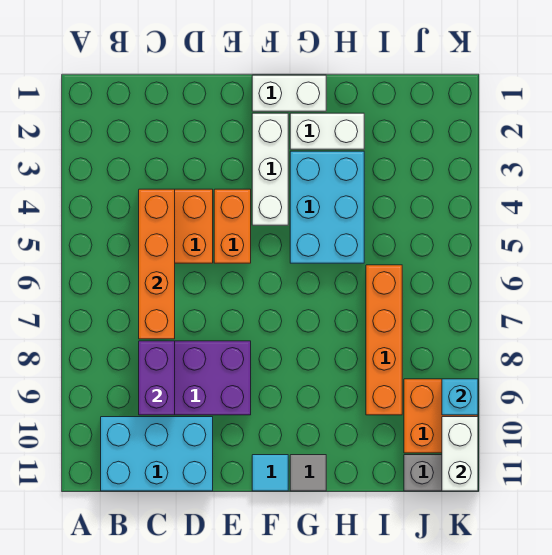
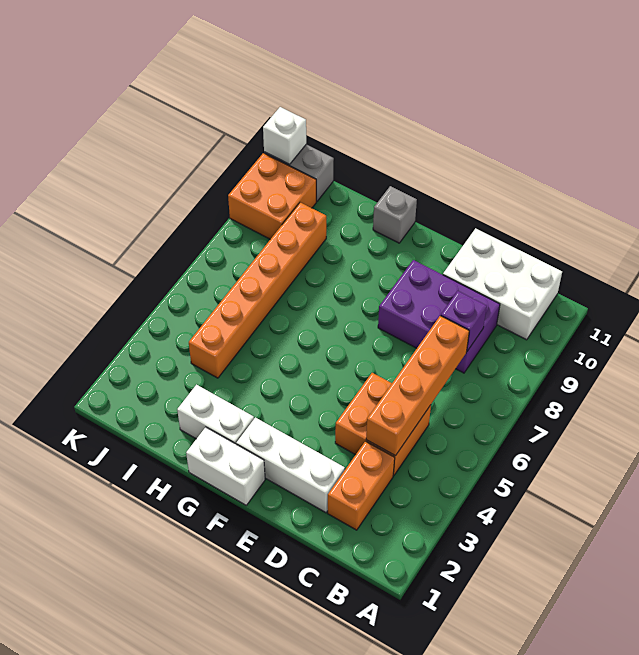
cyan brick B10:D11 level 1 -> white brick B10:D11 level 1
purple brick C8:C9 level 2 -> purple brick C8 level 2
orange brick E4:E5 level 1 -> orange brick C2:C3 level 1
white brick F2:F4 level 1 -> white brick D2:F2 level 1
cyan tile F11 level 1 -> none
cyan brick G3:H5 level 1 -> none
grey tile G11 level 1 -> grey brick G11 level 1
orange brick I6:I9 level 1 -> orange brick I4:I9 level 1
cyan brick K9 level 2 -> none
white brick K10:K11 level 2 -> white brick K11 level 2

